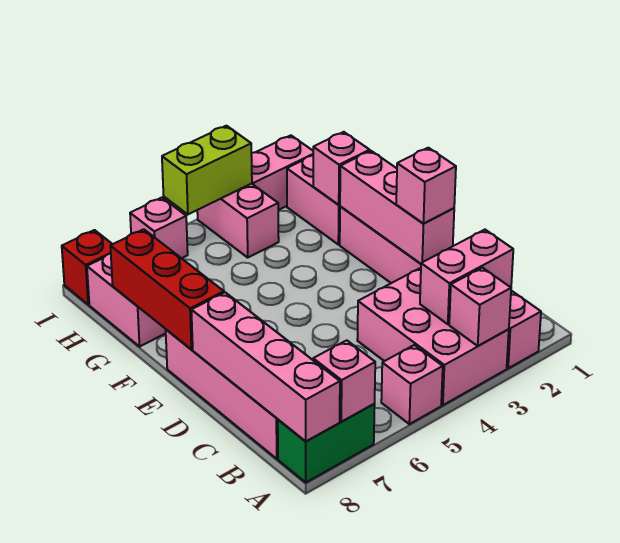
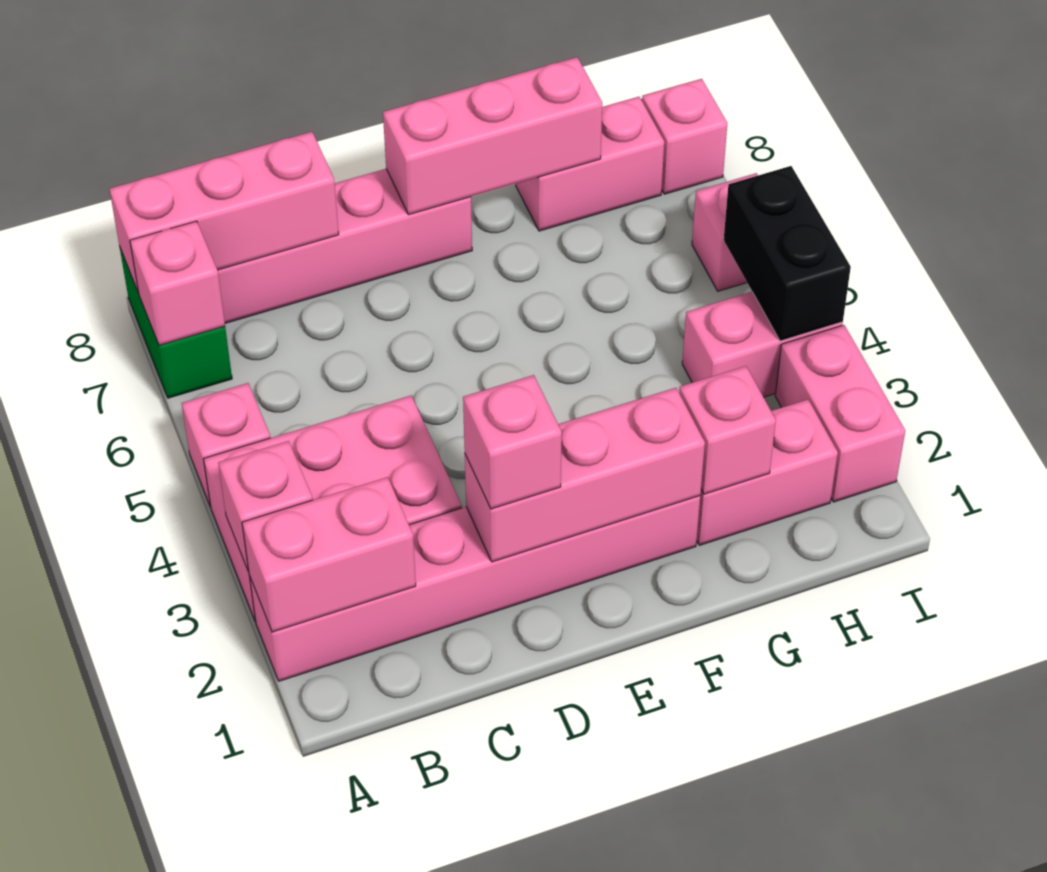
pink brick A8:D8 level 2 -> pink brick A8:C8 level 2
pink brick B2:B3 level 2 -> pink brick A2:B2 level 2
red brick E8:G8 level 2 -> pink brick E8:G8 level 2
lime brick I4:I5 level 2 -> black brick I4:I5 level 2
red brick I8 level 1 -> pink brick I8 level 1

